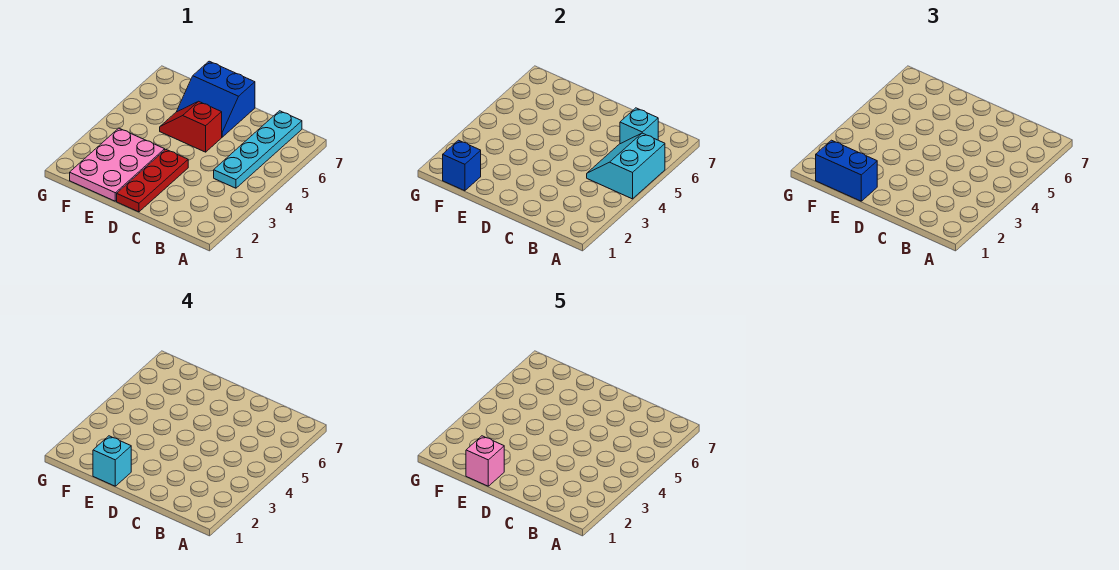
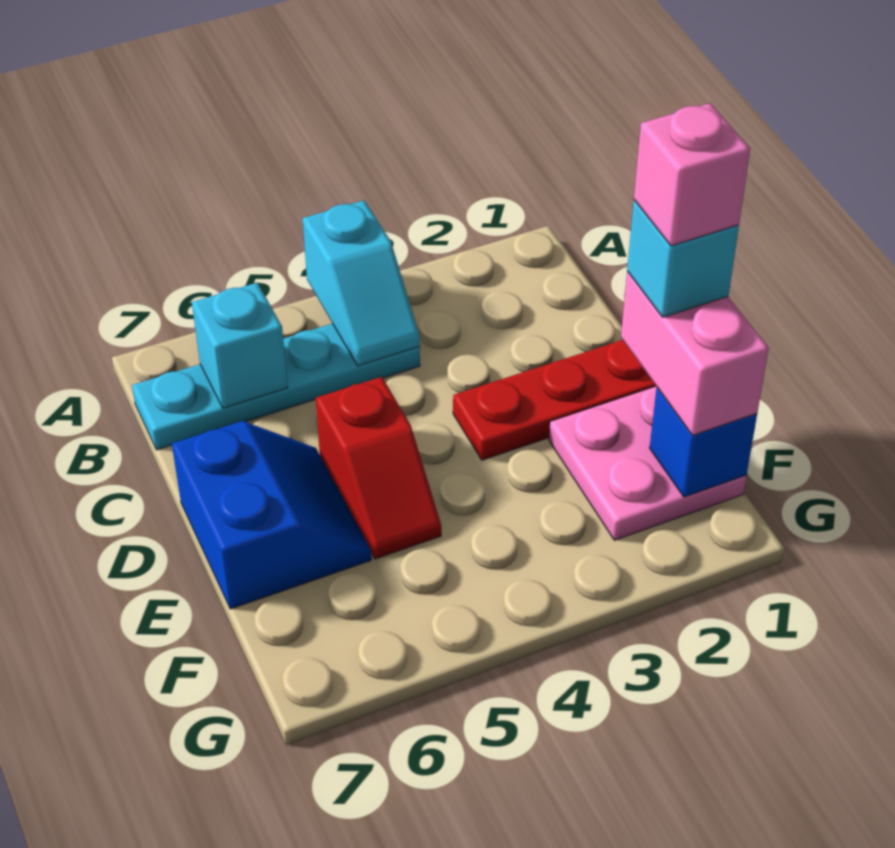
cyan slope A4:B5 level 2 top A -> cyan slope A4:B4 level 2 top A
pink plate E1:F3 level 1 -> pink plate E1:F2 level 1
blue brick E1:F1 level 3 -> pink brick E1:F1 level 3

